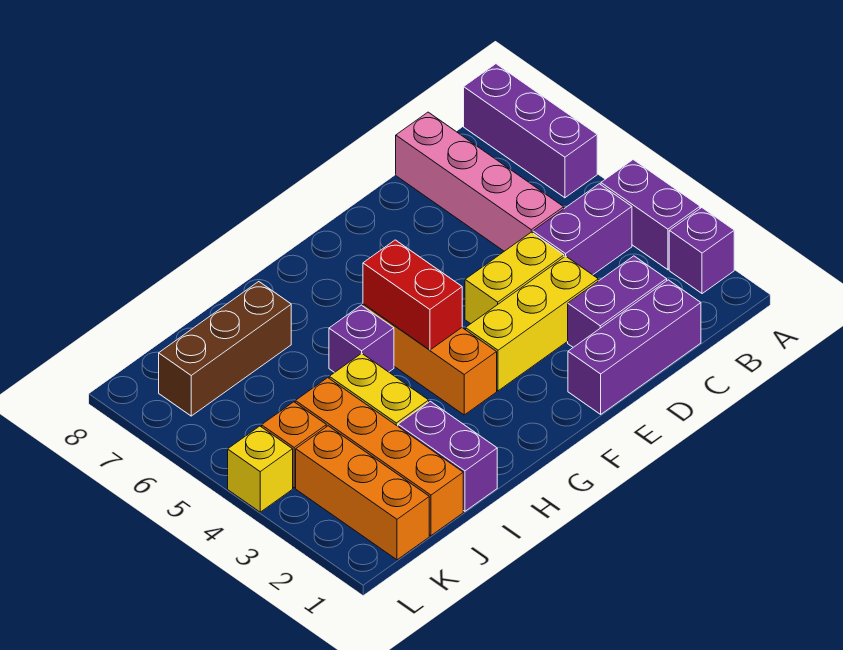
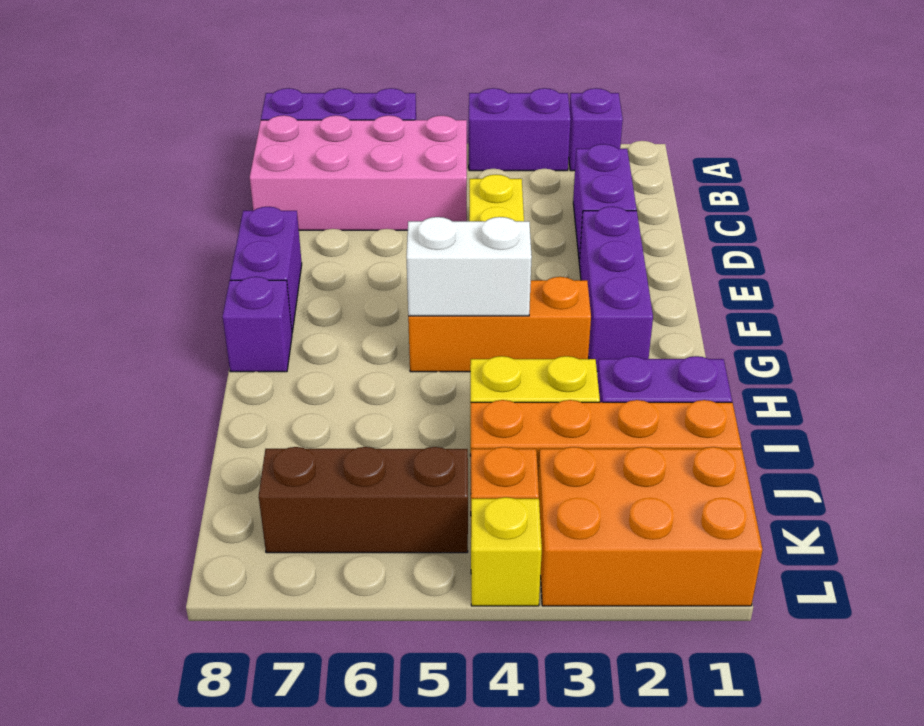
purple brick B4:C4 level 1 -> purple brick E8:F8 level 1
purple brick C1:E1 level 1 -> purple brick E2:G2 level 1
pink brick C5:C8 level 1 -> pink brick B5:C8 level 1
yellow brick D3:F3 level 1 -> none
red brick G4:G5 level 2 -> white brick G4:G5 level 2
purple brick H5 level 1 -> purple brick G8 level 1
brown brick I7:K7 level 1 -> brown brick K5:K7 level 1
orange brick K1:K3 level 1 -> orange brick K1:L3 level 1

